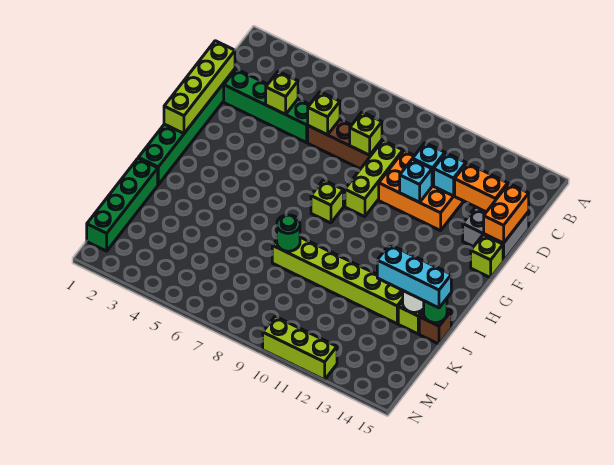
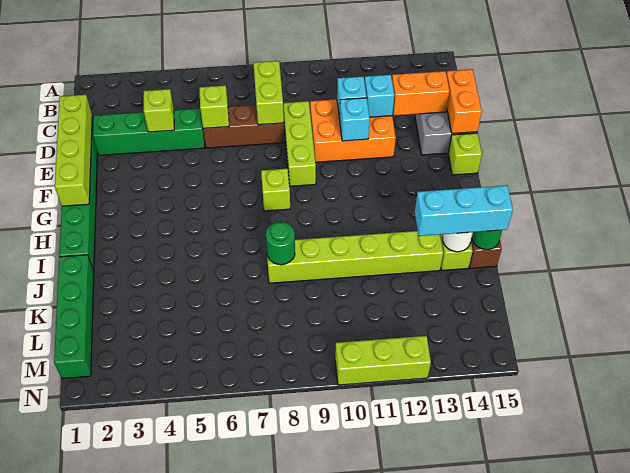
lime brick D8 level 2 -> lime brick C8:D8 level 2

